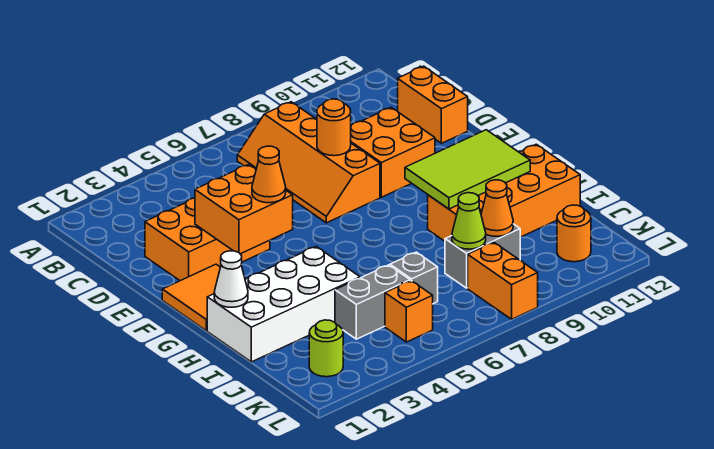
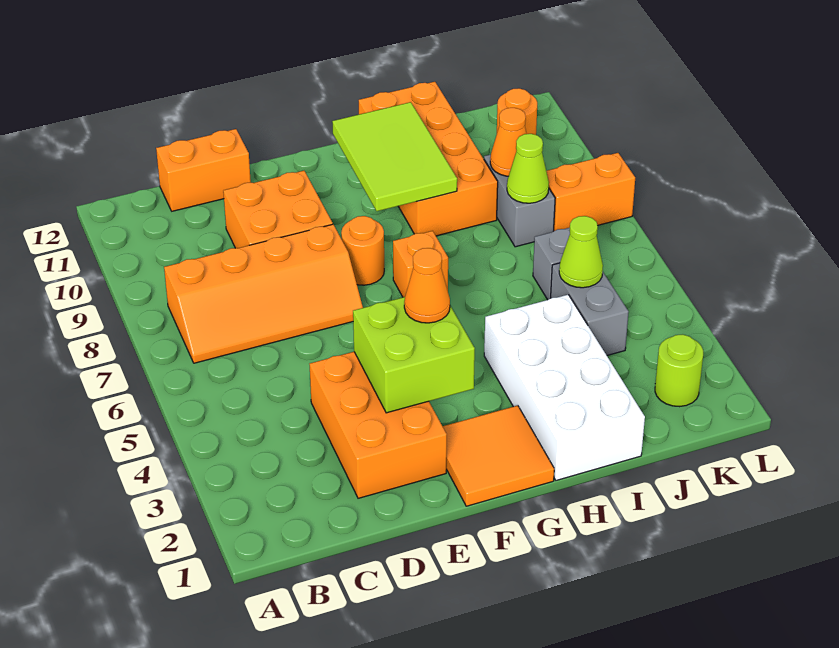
orange round brick D8 level 2 -> orange round brick F8 level 1
orange brick E3:F4 level 2 -> lime brick E3:F4 level 2
white cone H1 level 2 -> none
none -> lime cone J5 level 2
orange brick K5 level 1 -> orange brick G7 level 1

